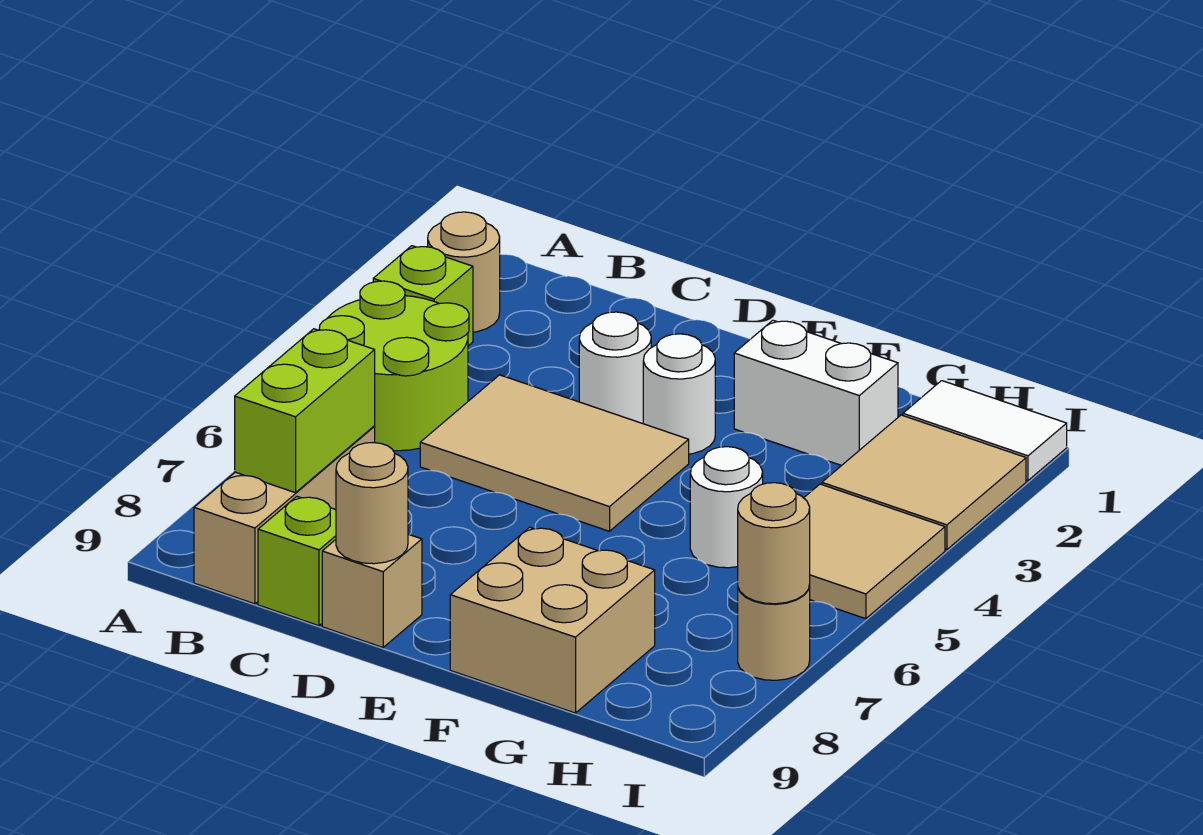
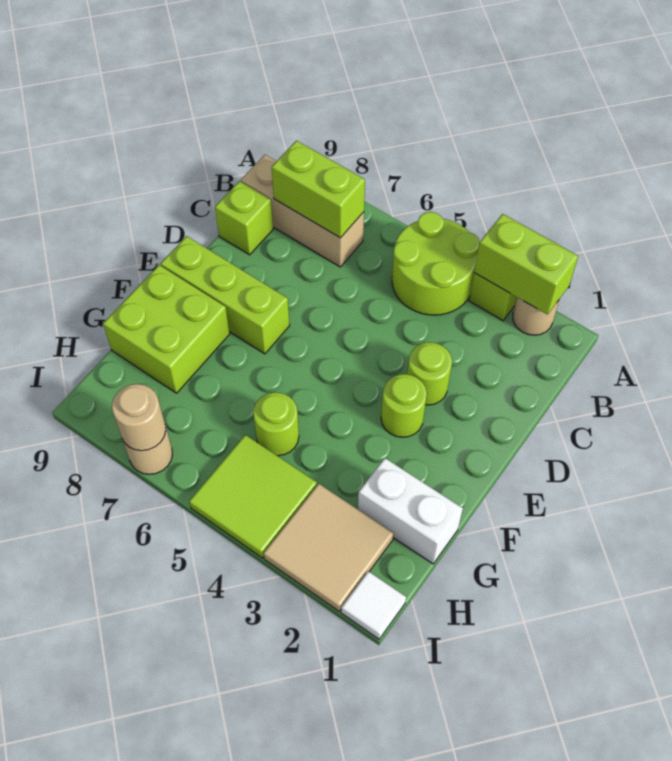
none -> lime brick A2:A3 level 2
tan tile C4:E5 level 1 -> none
white round brick D3 level 1 -> lime round brick D3 level 1
tan brick D9 level 1 -> none
tan round brick D9 level 2 -> none
white round brick E3 level 1 -> lime round brick E3 level 1
none -> lime brick E7:E9 level 1
white brick F2:G2 level 1 -> white brick G1:G2 level 1
tan brick F8:G9 level 1 -> lime brick F8:G9 level 1
white round brick G5 level 1 -> lime round brick G5 level 1
white tile H1:I1 level 1 -> white tile I1 level 1
tan tile H4:I5 level 1 -> lime tile H4:I5 level 1

